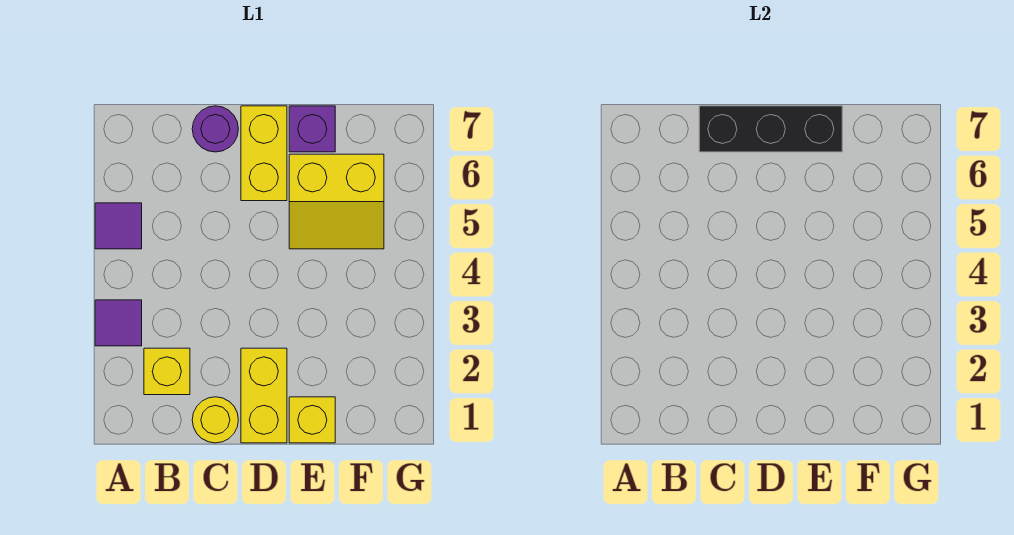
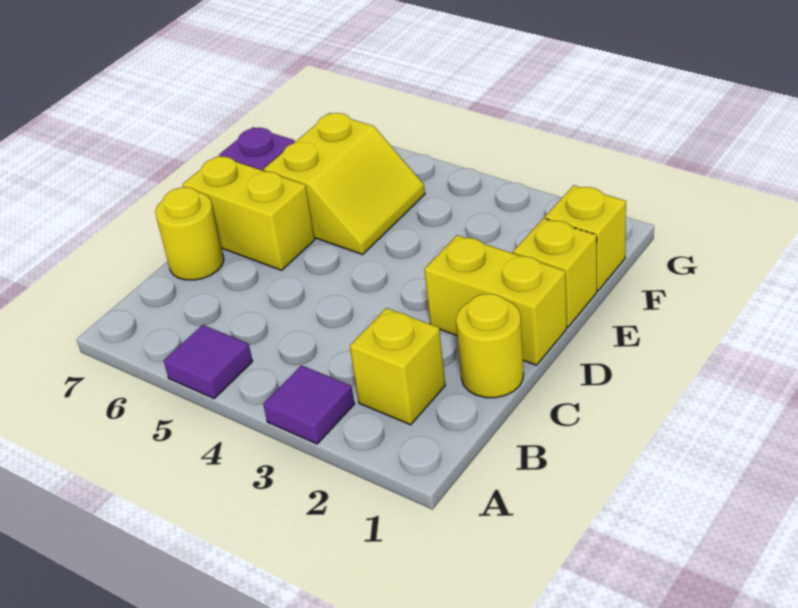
purple round brick C7 level 1 -> yellow round brick C7 level 1
black brick C7:E7 level 2 -> none
none -> yellow brick F1 level 1

